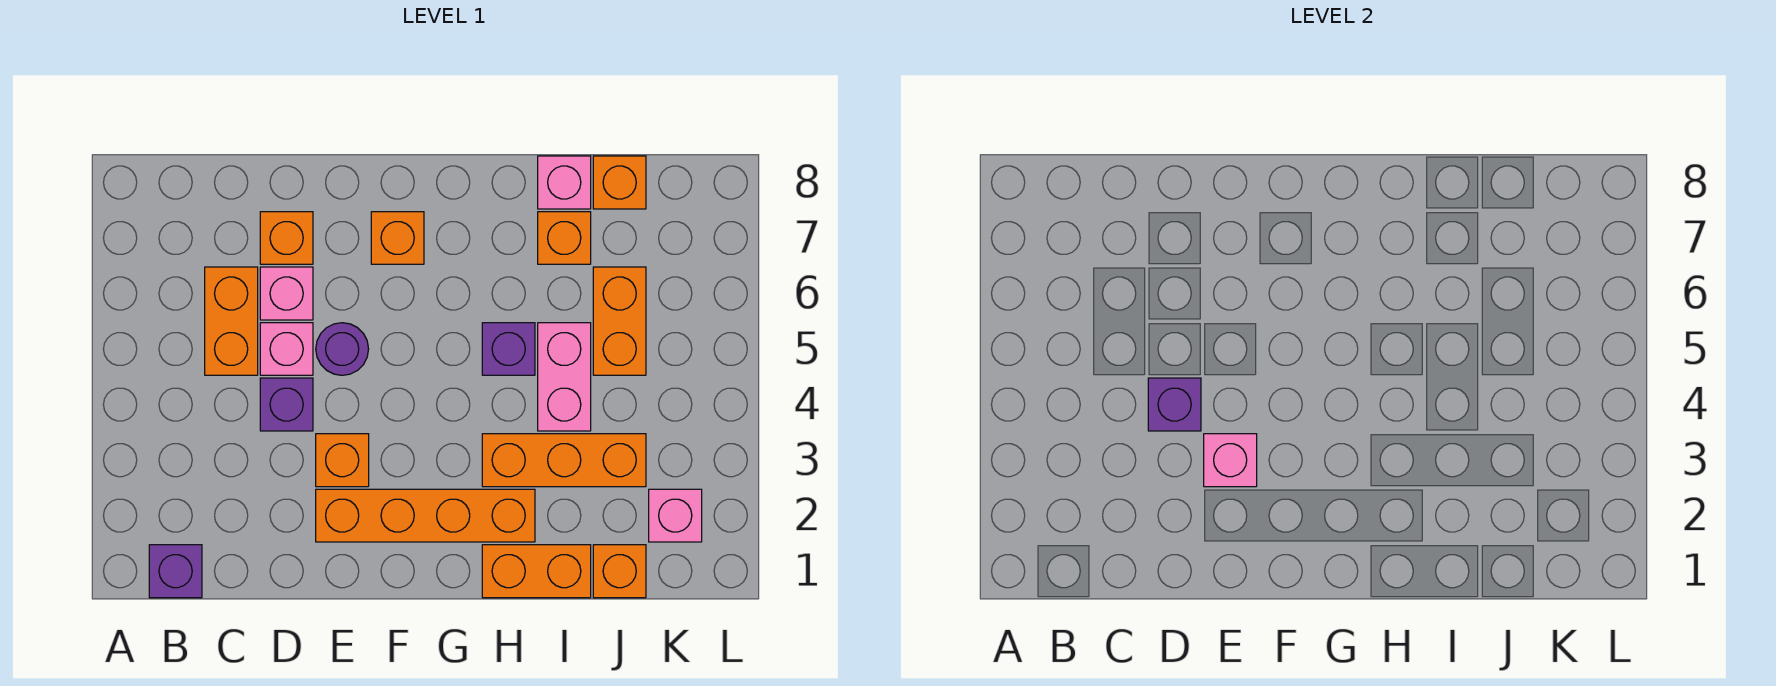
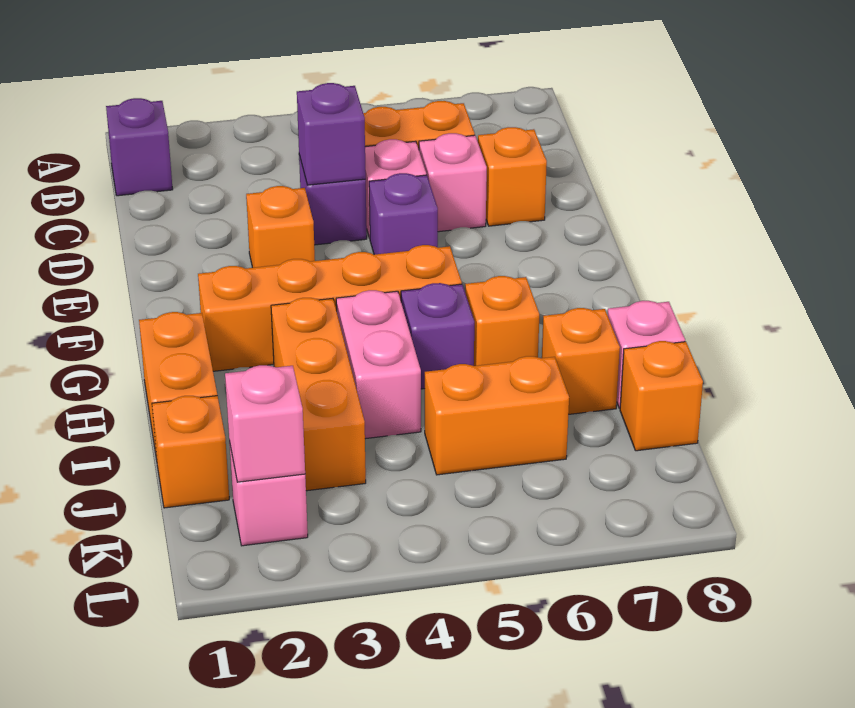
orange brick E2:H2 level 1 -> orange brick G2:G5 level 1
pink brick E3 level 2 -> pink brick K2 level 2
purple round brick E5 level 1 -> purple brick E5 level 1
orange brick F7 level 1 -> orange brick H6 level 1
pink brick I4:I5 level 1 -> pink brick H4:I4 level 1

